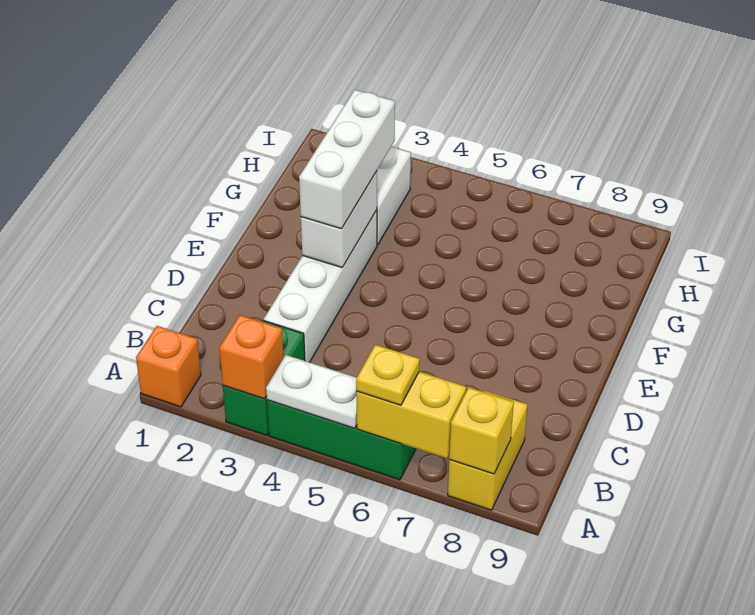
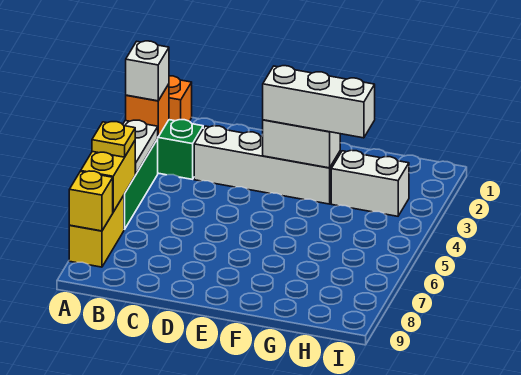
none -> white brick A3 level 3
yellow brick A8:B8 level 1 -> yellow brick A7:A8 level 1

